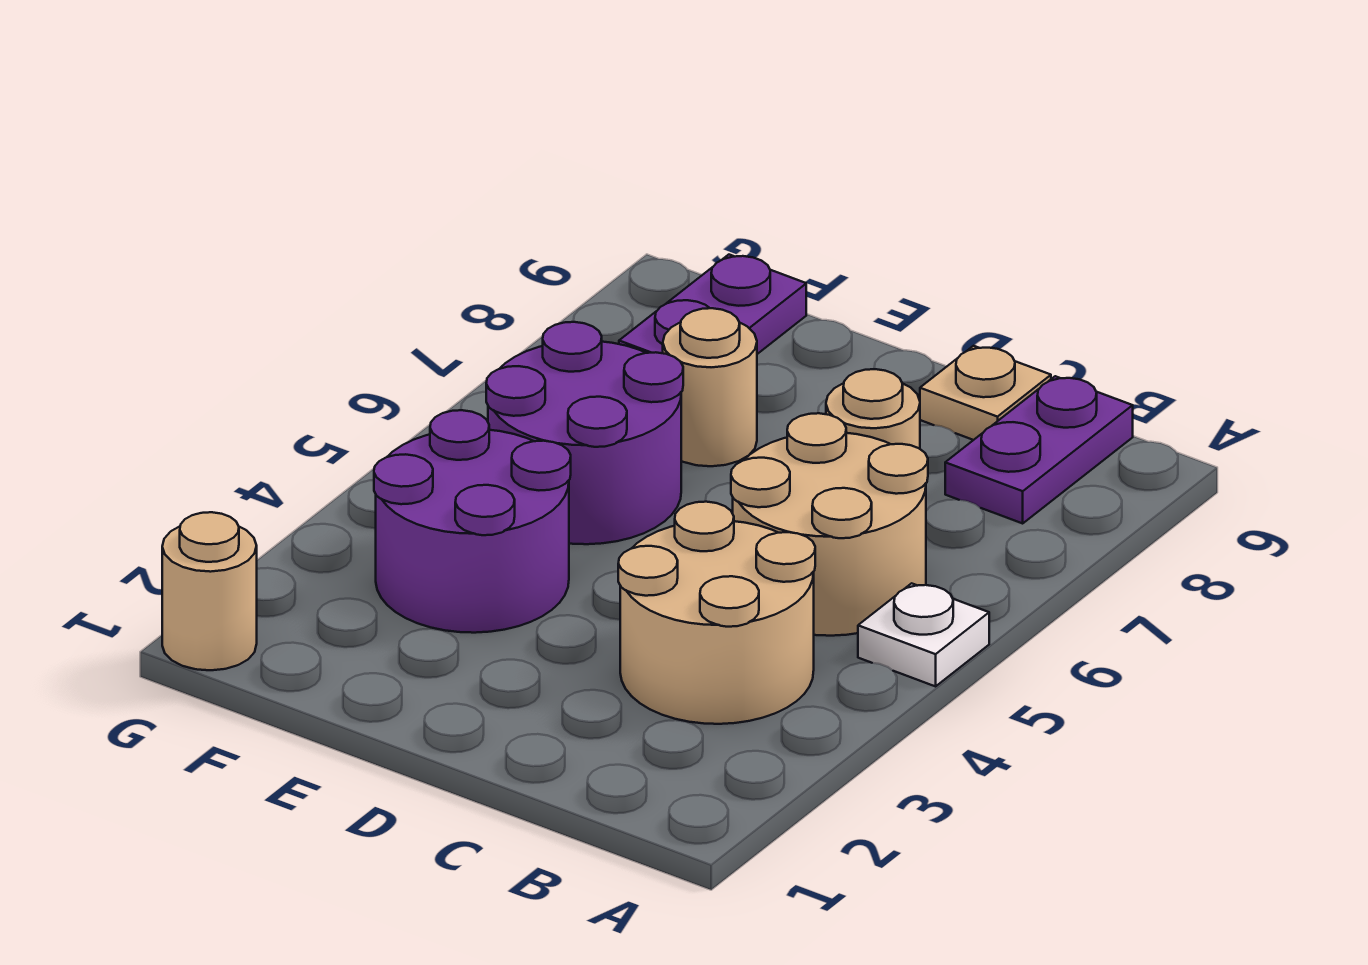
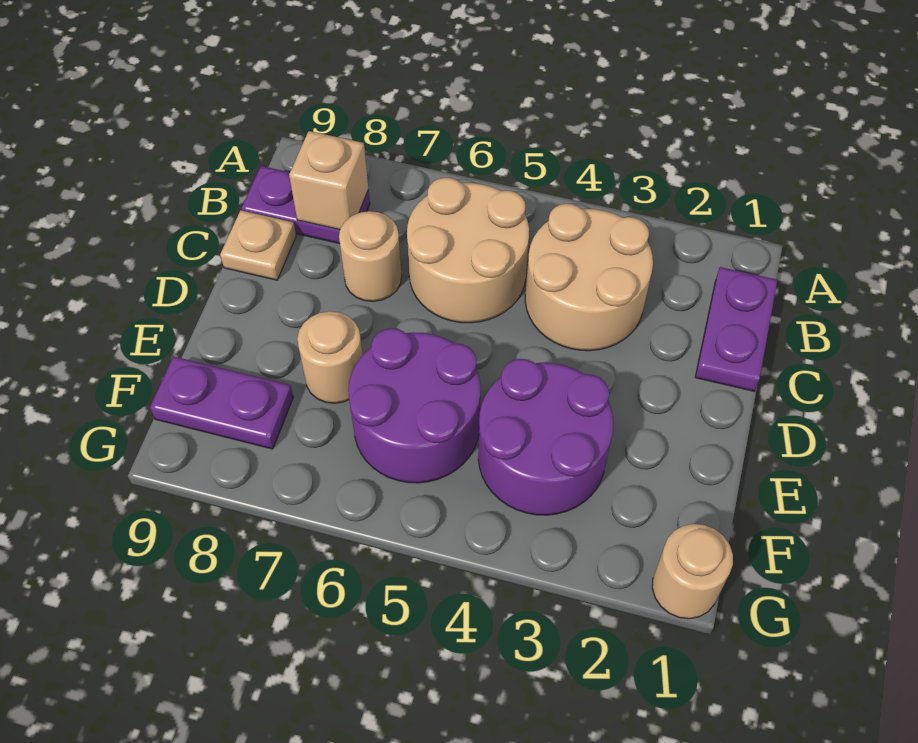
white plate A5 level 1 -> none
none -> purple plate B1:C1 level 1
none -> tan brick B8 level 2

